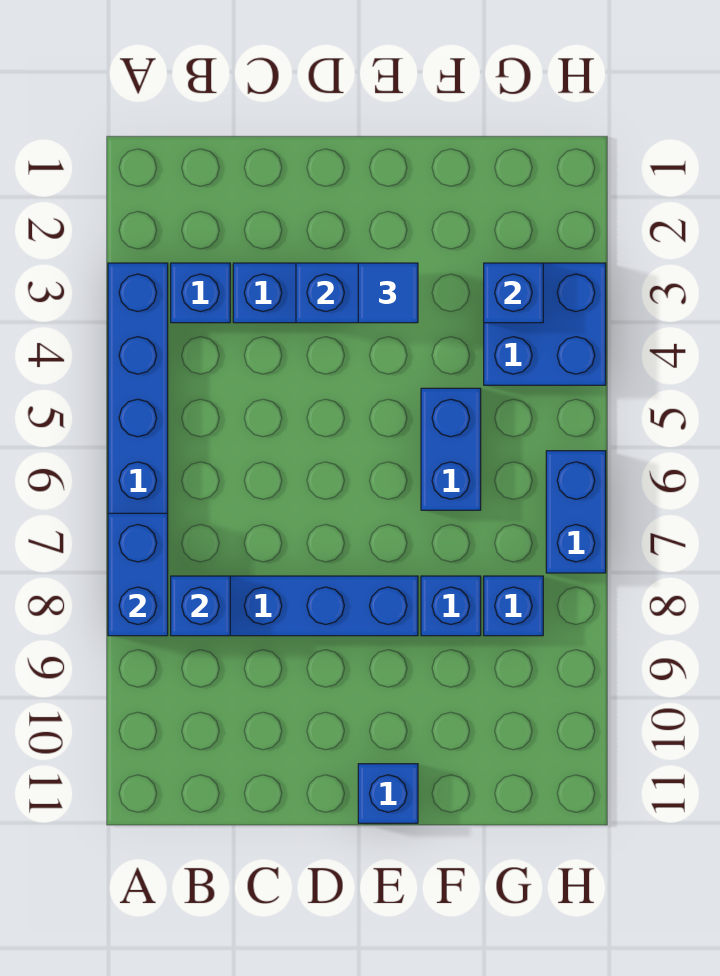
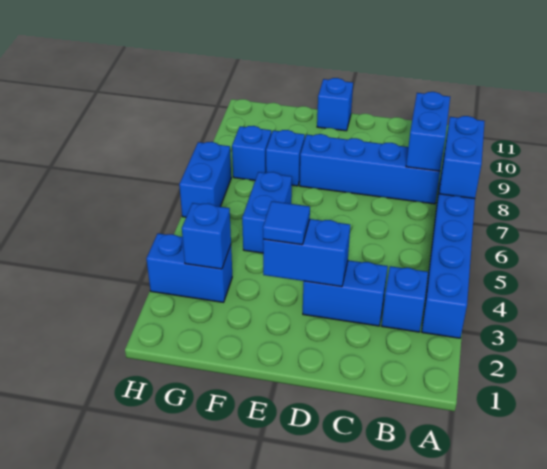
blue brick B8 level 2 -> blue brick B8:B9 level 2
blue brick G3:H4 level 1 -> blue brick G3:H3 level 1

